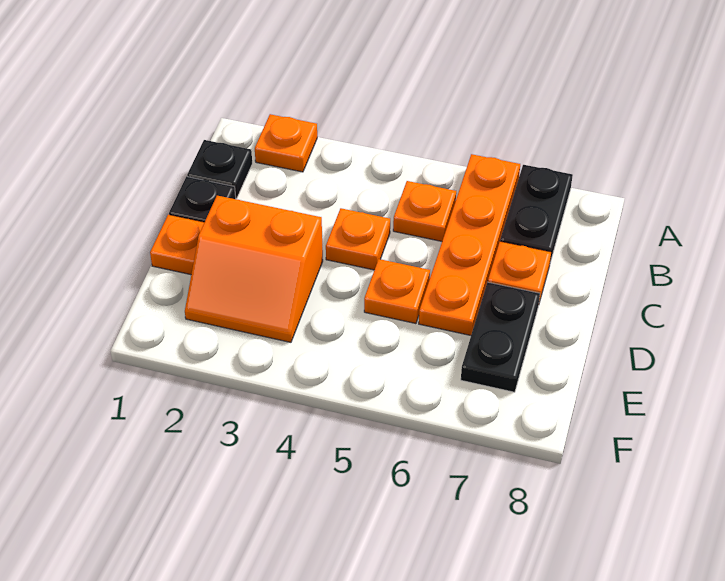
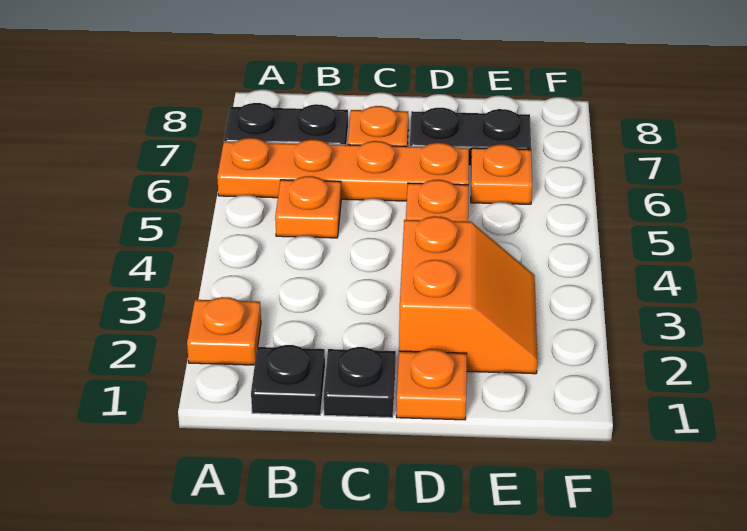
orange plate C4 level 1 -> orange plate E6 level 1

